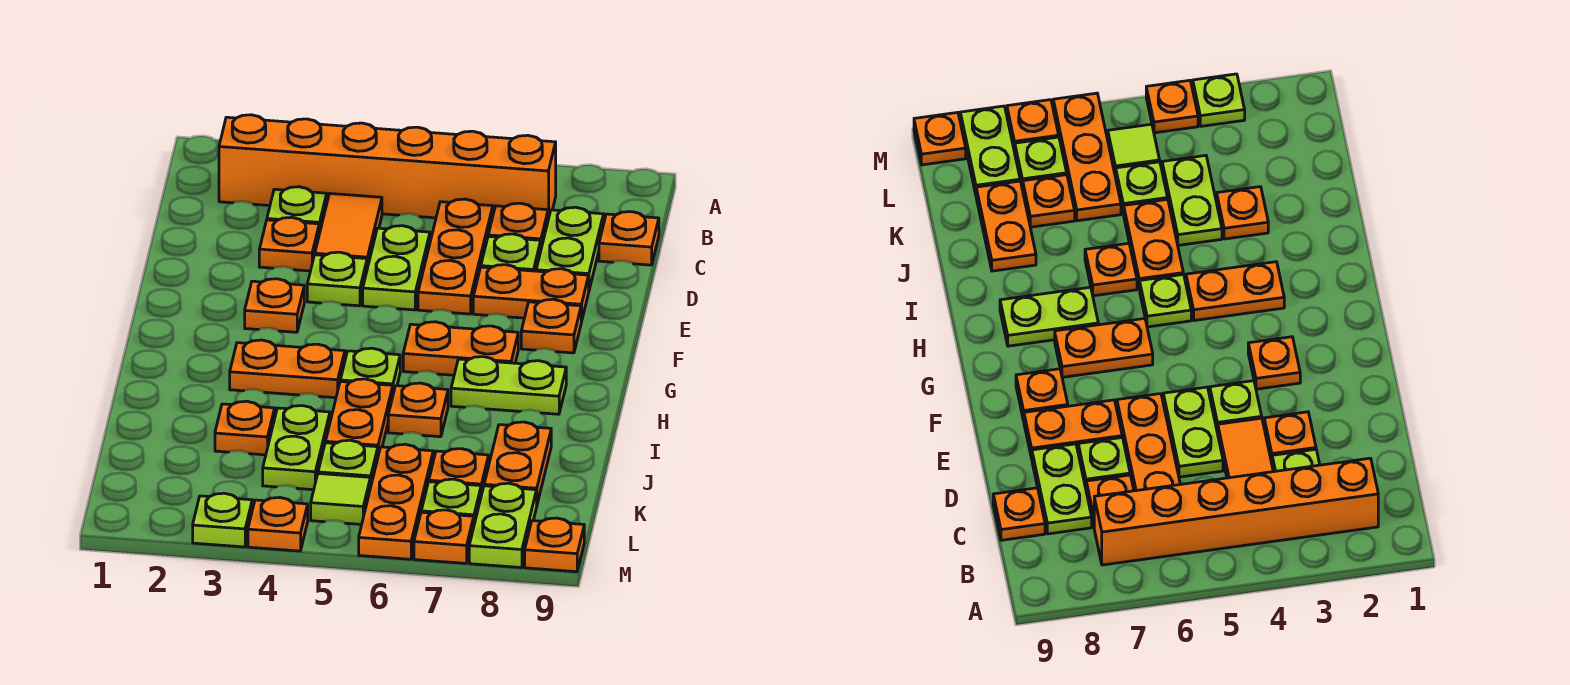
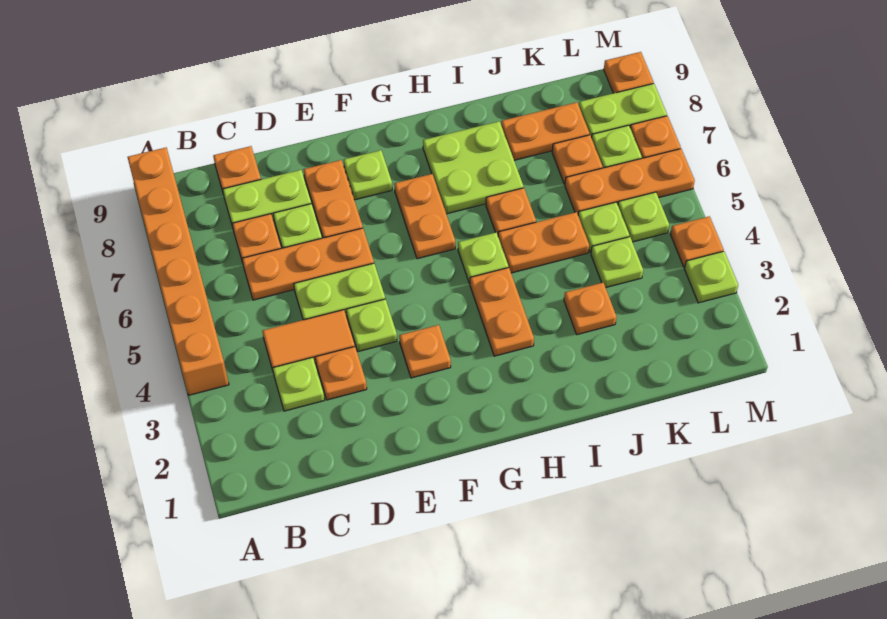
orange brick B2:B7 level 1 -> orange brick A4:A9 level 1
orange plate F8 level 1 -> lime plate F8 level 1
lime plate H7:H8 level 1 -> lime plate H7:I8 level 1
lime plate J4:K4 level 1 -> lime plate K4 level 1
lime tile L5 level 1 -> lime plate L5 level 1

